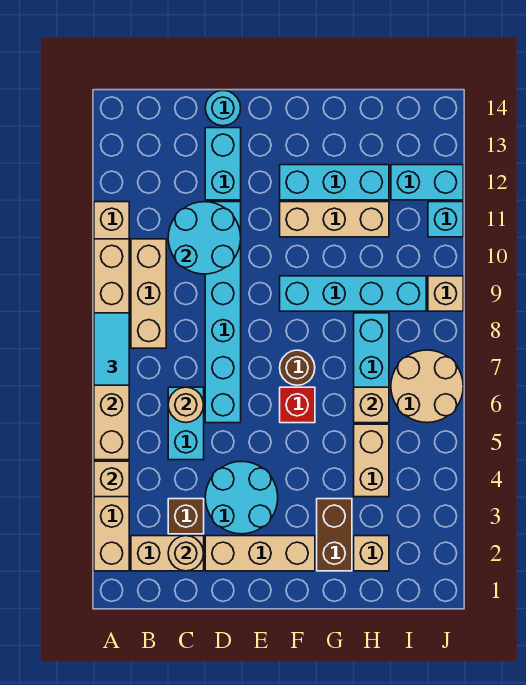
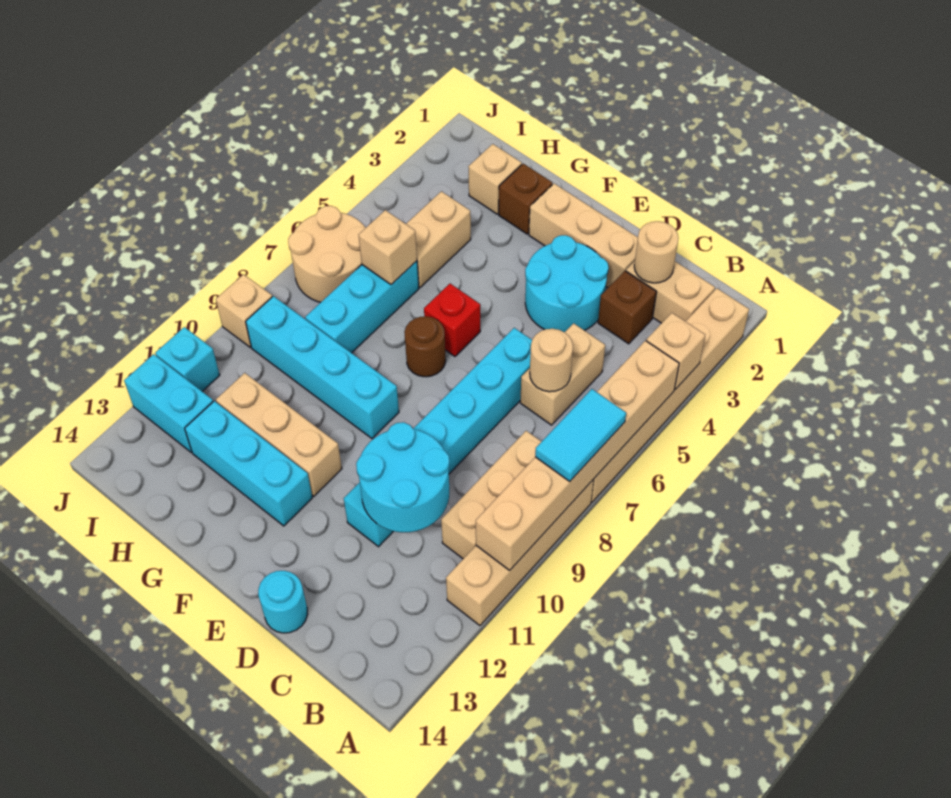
cyan brick C5:C6 level 1 -> tan brick C5:C6 level 1
cyan brick D12:D13 level 1 -> none
brown brick G2:G3 level 1 -> brown brick G2 level 1

